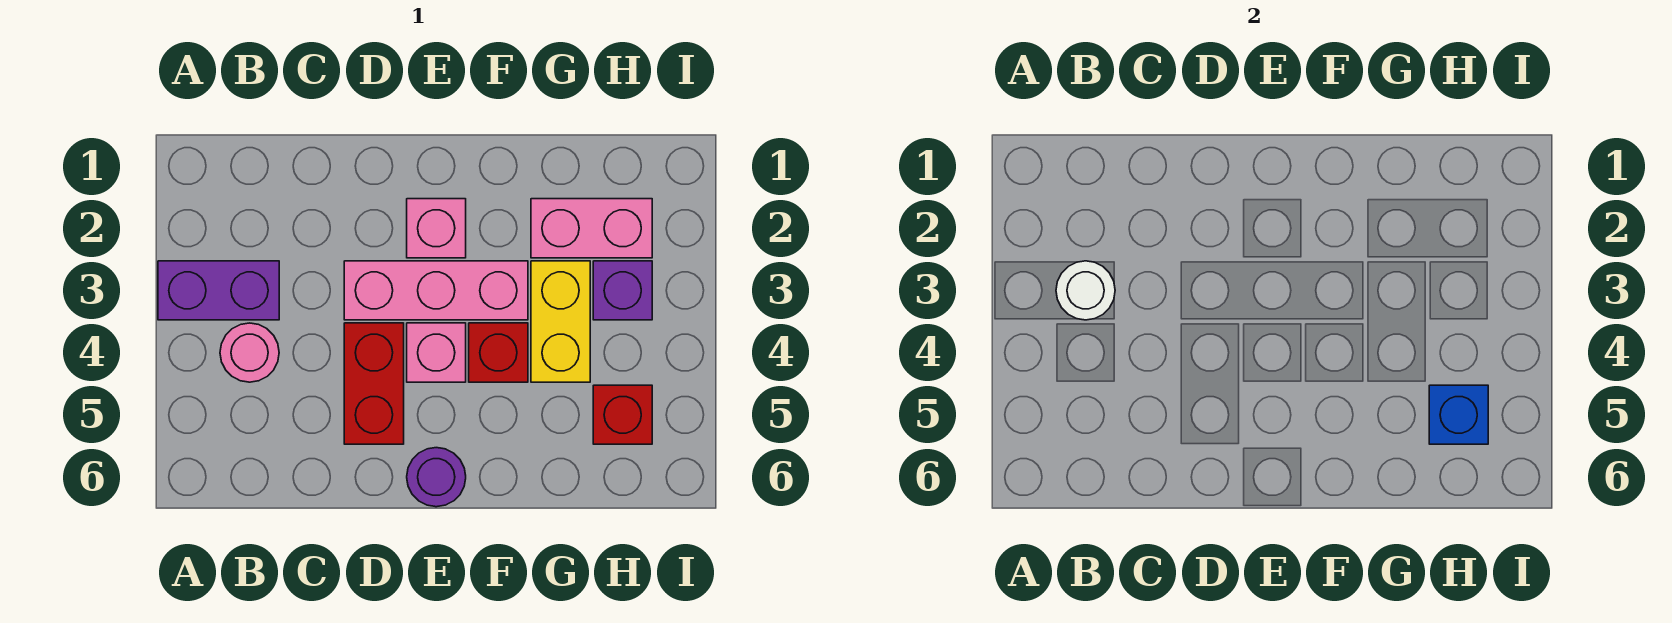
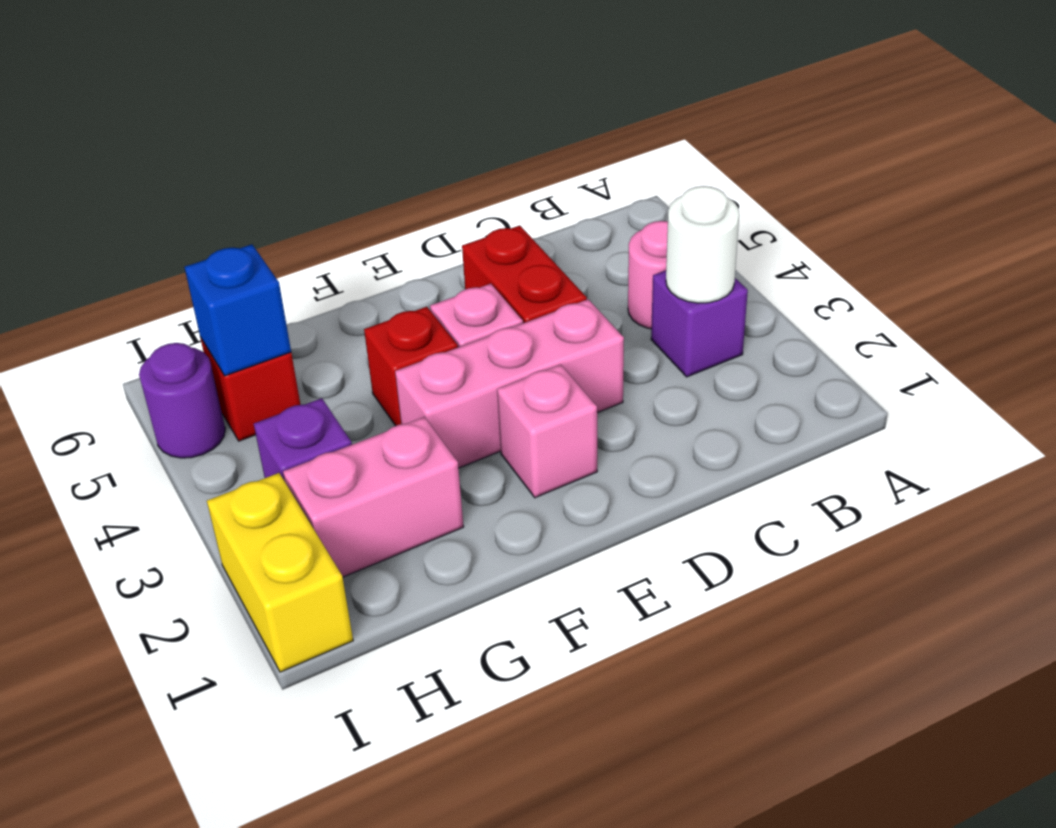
purple brick A3:B3 level 1 -> purple brick B3 level 1
purple round brick E6 level 1 -> purple round brick I5 level 1
yellow brick G3:G4 level 1 -> yellow brick I1:I2 level 1

